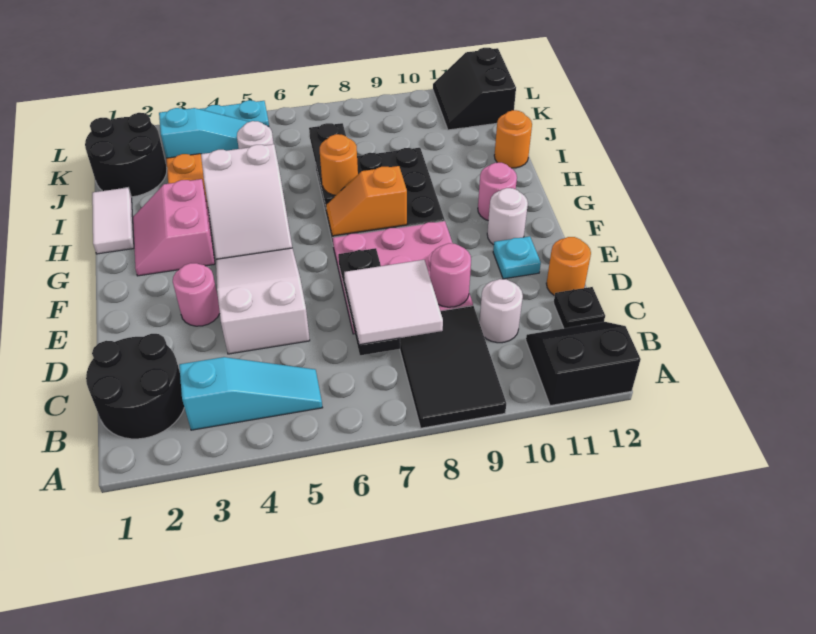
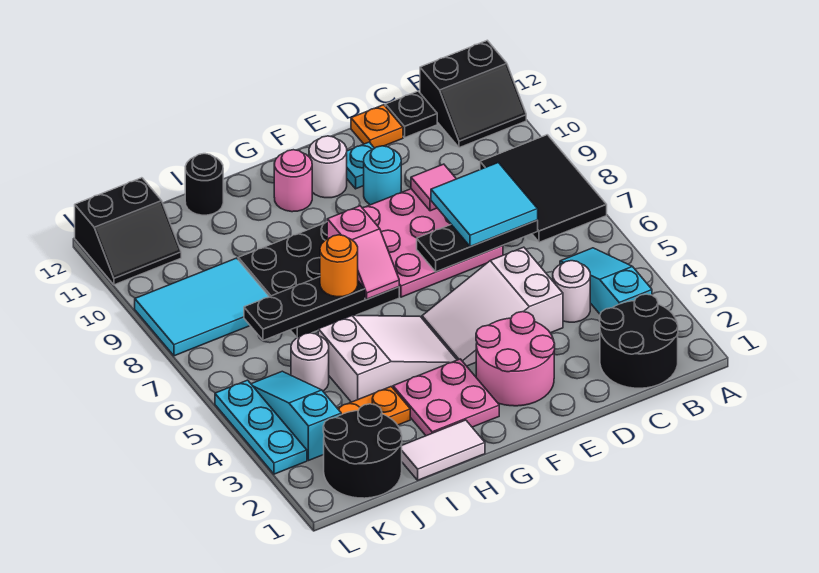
black tile A8:C9 level 1 -> black tile A7:B9 level 1
black slope A11:B12 level 1 top A -> black slope A11:B12 level 1 top 12
white tile C7:D8 level 3 -> cyan tile C7:D8 level 3
white round brick C10 level 1 -> white round brick C4 level 1
pink round brick D9 level 2 -> pink tile D9 level 2
orange round brick D12 level 1 -> orange plate D12 level 1
pink round brick E3 level 1 -> pink round brick E2:F3 level 1
none -> cyan round brick E10 level 1
pink slope G2:H3 level 1 top 3 -> pink plate G2:H3 level 1
orange slope G7:G8 level 2 top 8 -> pink slope G7:G8 level 2 top 8
orange round brick I12 level 1 -> black round brick I12 level 1
none -> cyan tile J8:L9 level 1

